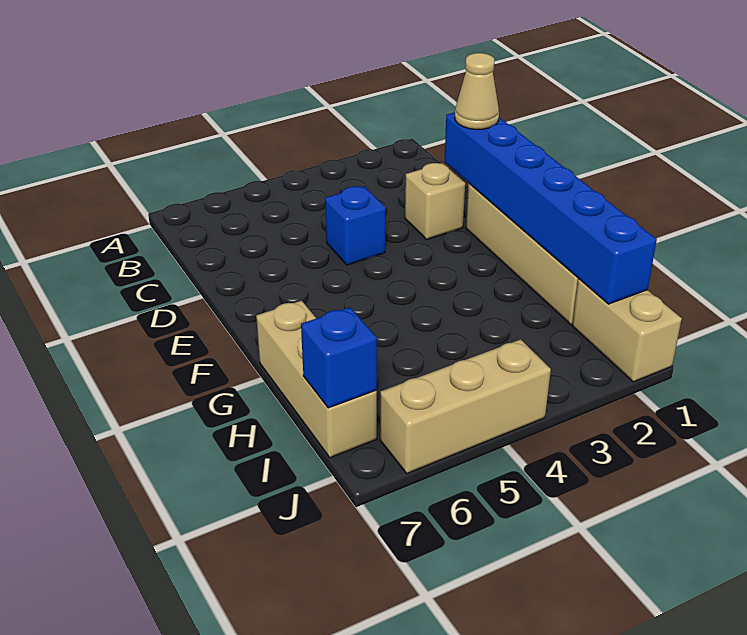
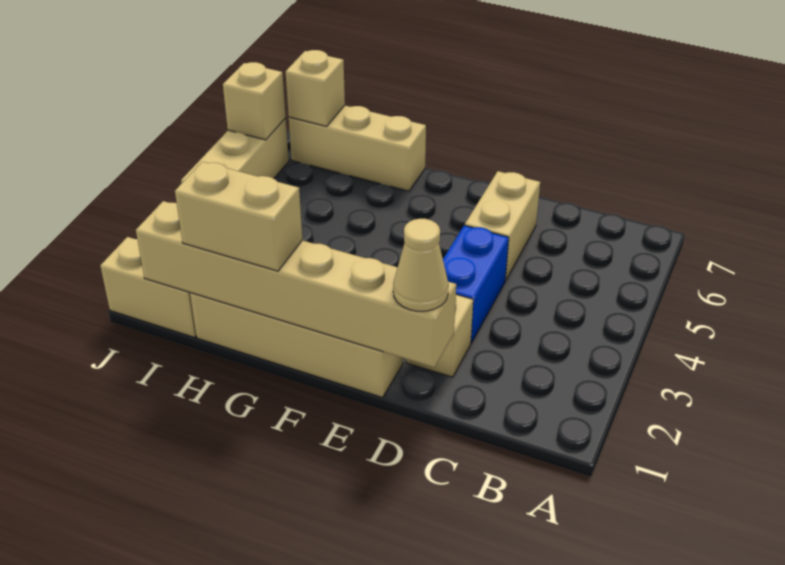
blue brick D1:I1 level 2 -> tan brick D1:I1 level 2
blue brick D4 level 1 -> blue brick D3:D4 level 1
none -> tan brick D5:D6 level 1
none -> tan brick G1:H1 level 3
blue brick I7 level 2 -> tan brick I7 level 2
none -> tan brick J6 level 2

